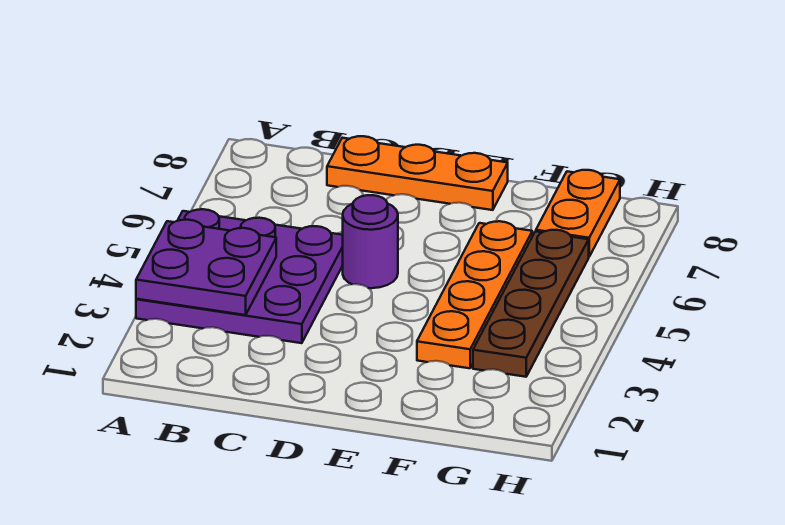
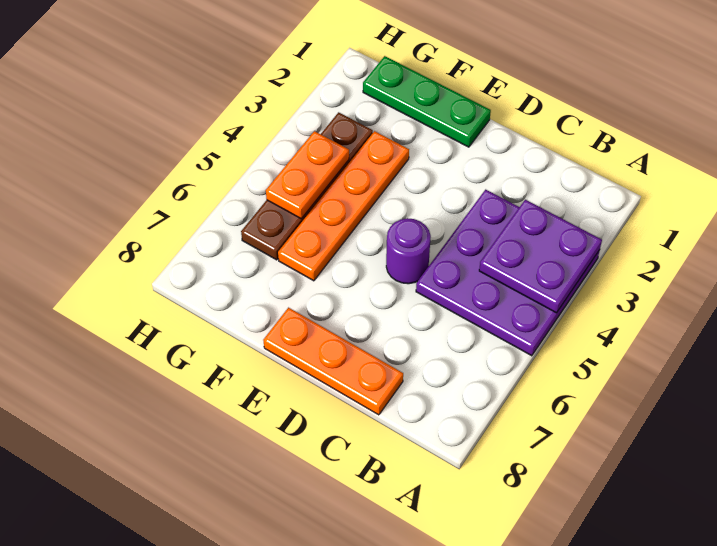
none -> green plate E1:G1 level 1
orange plate G7:G8 level 1 -> orange plate G4:G5 level 2

